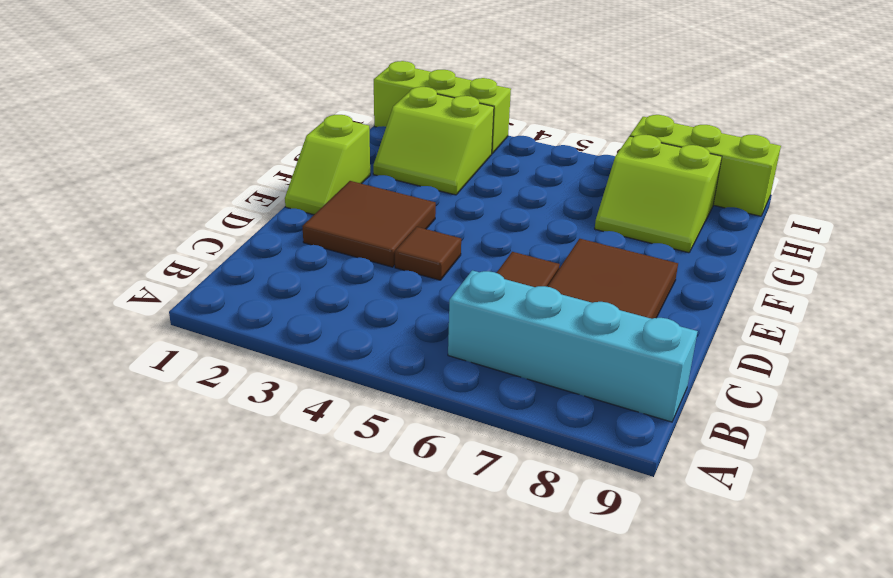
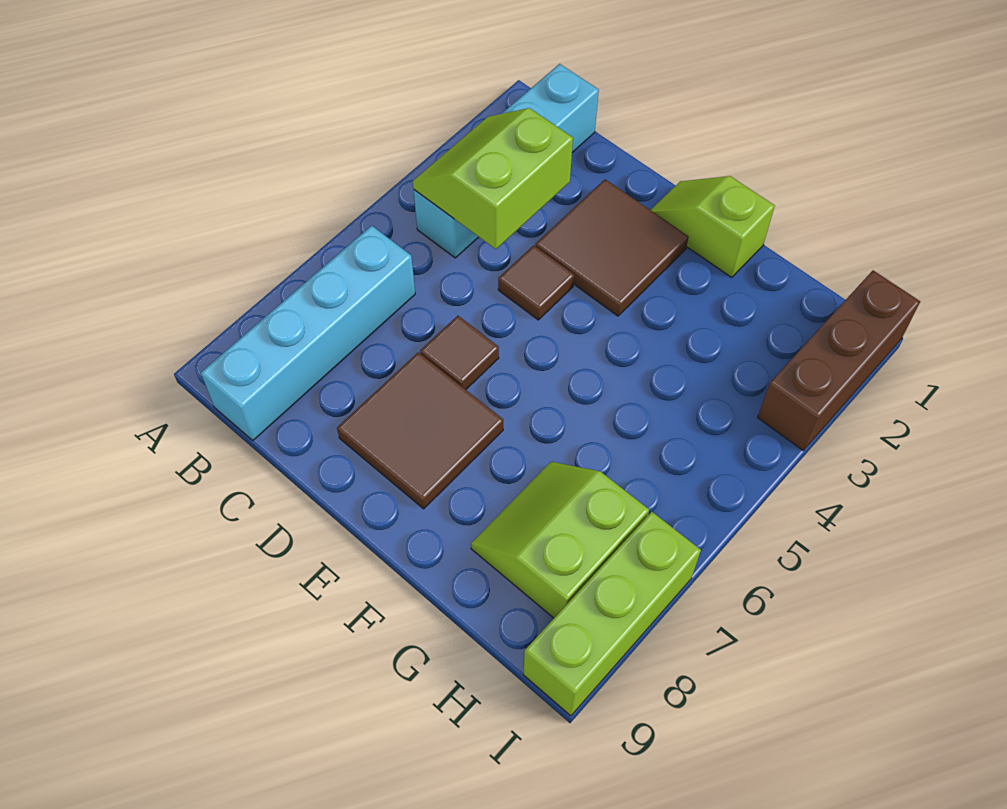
none -> cyan brick B1:B4 level 1
lime slope G2:H3 level 1 top H -> lime slope B3:C4 level 2 top C
lime brick I1:I3 level 1 -> brown brick I1:I3 level 1

